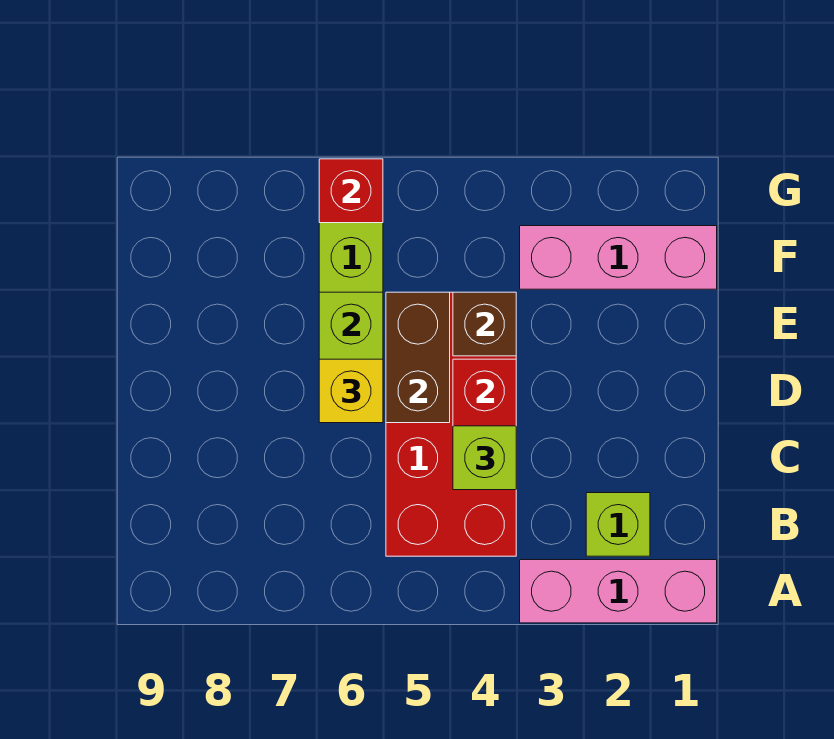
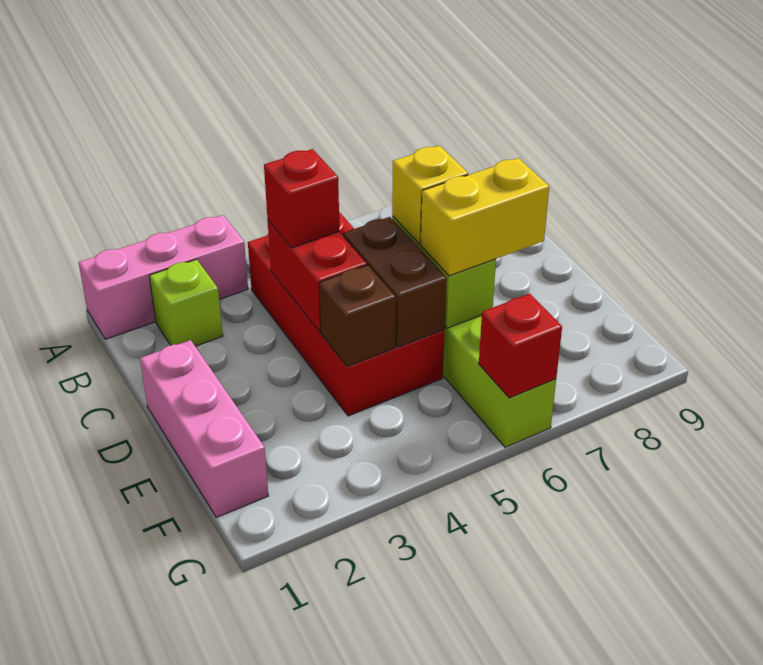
lime brick C4 level 3 -> red brick C4 level 3
none -> yellow brick E6:E7 level 3
pink brick F1:F3 level 1 -> pink brick D1:F1 level 1

